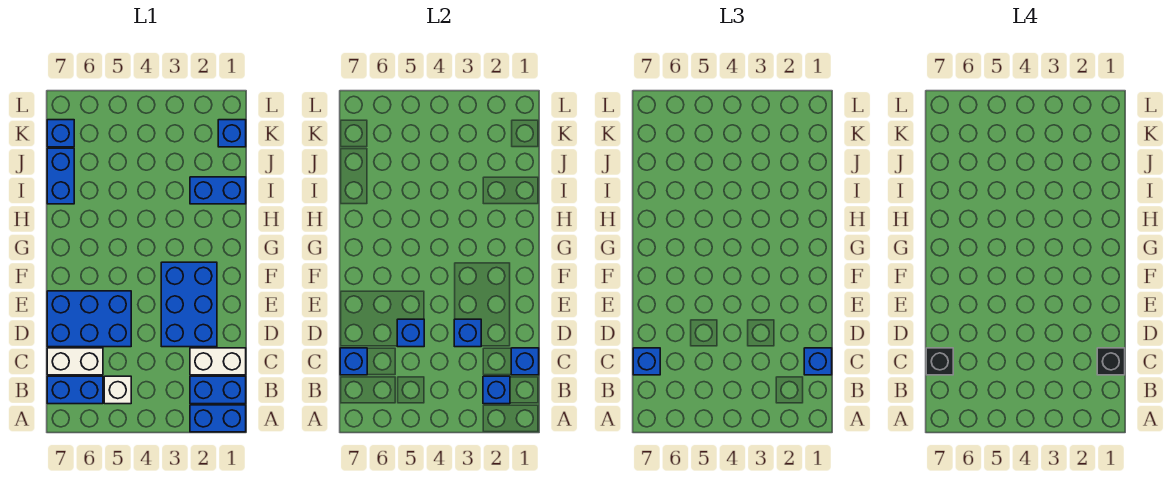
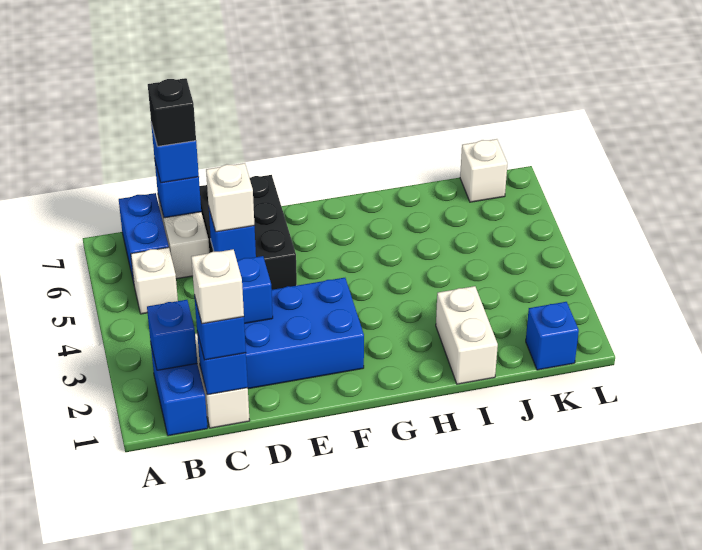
blue brick A1:A2 level 1 -> none
black brick C1 level 4 -> white brick C1 level 4
blue brick D5:E7 level 1 -> black brick D5:E7 level 1
none -> white brick D5 level 3
blue brick I1:I2 level 1 -> white brick I1:I2 level 1
blue brick I7:J7 level 1 -> none
blue brick K7 level 1 -> white brick K7 level 1

